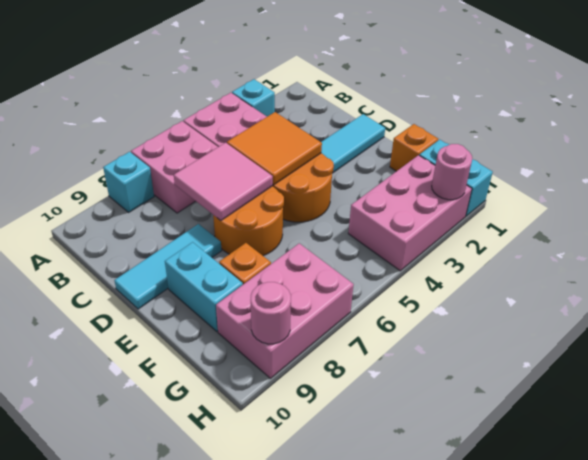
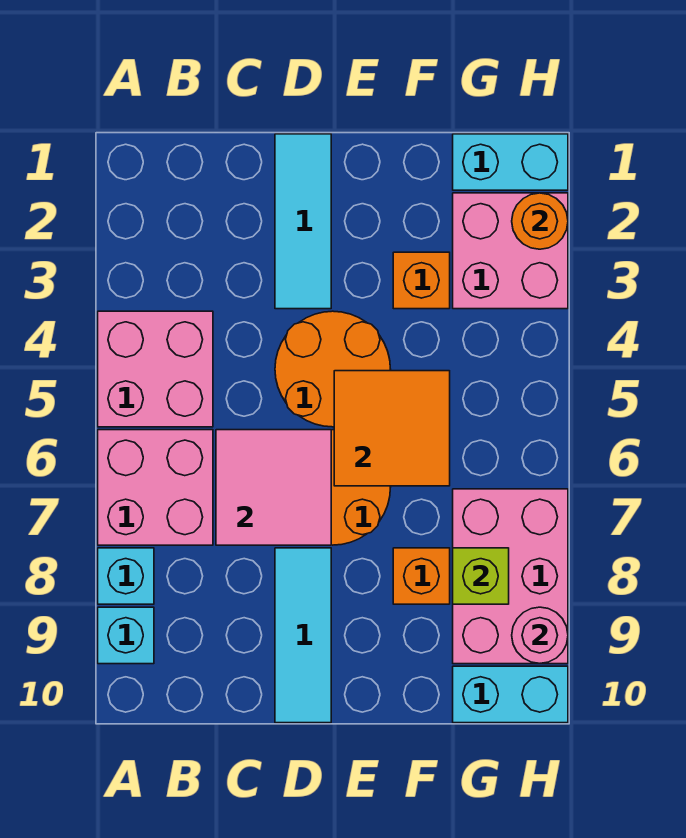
cyan brick A3 level 1 -> cyan brick A9 level 1
orange tile C4:D5 level 2 -> orange tile E5:F6 level 2
cyan brick E9:F9 level 1 -> cyan brick G10:H10 level 1
orange brick F1 level 1 -> orange brick F3 level 1
pink brick G2:H4 level 1 -> pink brick G2:H3 level 1
none -> lime brick G8 level 2
pink round brick H2 level 2 -> orange round brick H2 level 2

